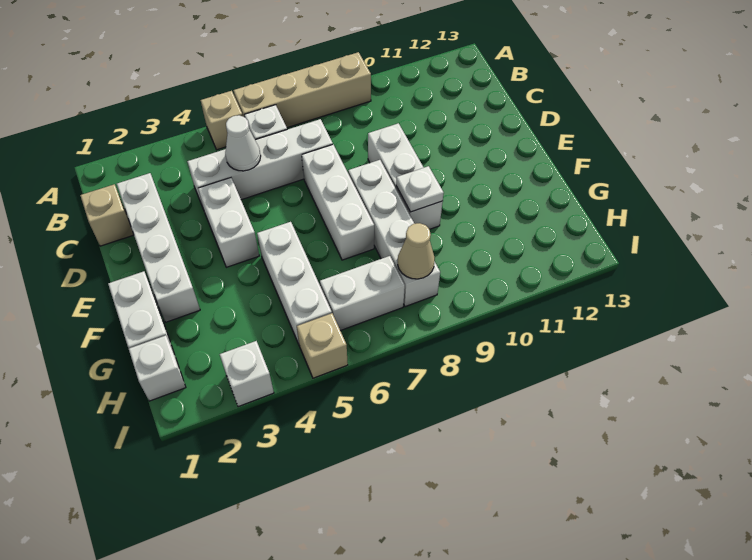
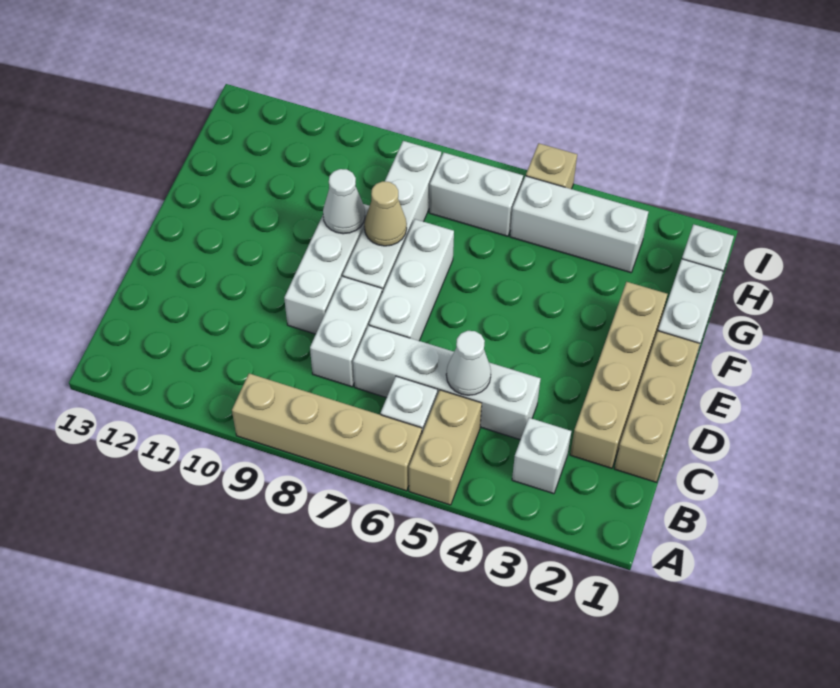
tan brick A5 level 1 -> tan brick A5:B5 level 1
tan brick C1 level 1 -> tan brick C1:E1 level 1
white brick C2:F2 level 1 -> tan brick C2:F2 level 1
white brick D4:E4 level 1 -> white brick C8:D8 level 1
white brick F5:H5 level 1 -> white brick H3:H5 level 1
white plate F9 level 2 -> white cone F9 level 2
tan cone H8 level 2 -> tan cone F8 level 2
white brick I3 level 1 -> white brick B3 level 1

